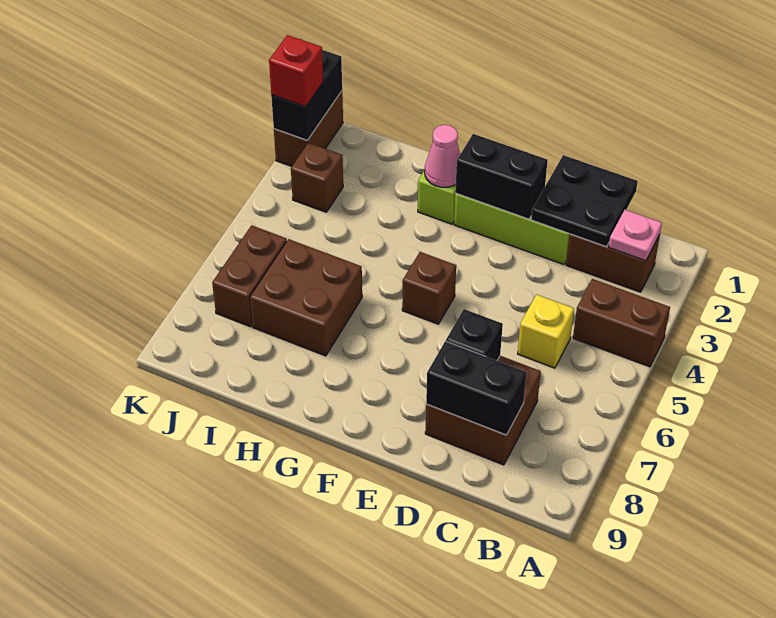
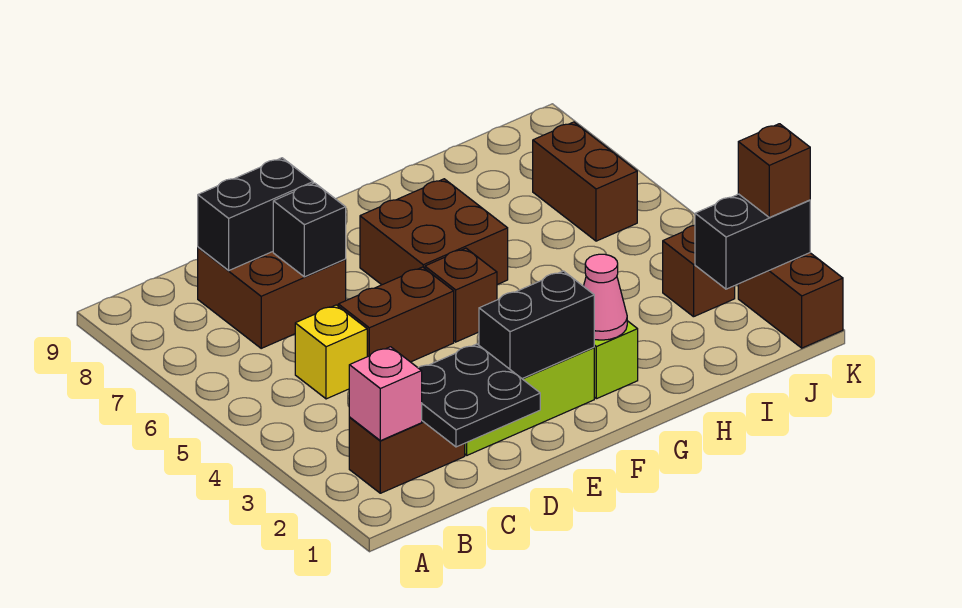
brown brick A4:B4 level 1 -> brown brick D5:E5 level 1
pink plate B2 level 2 -> pink brick B2 level 2
brown brick H6:I7 level 1 -> brown brick F6:G7 level 1
black brick K1:K2 level 2 -> black brick J2:K2 level 2
red brick K2 level 3 -> brown brick K2 level 3

